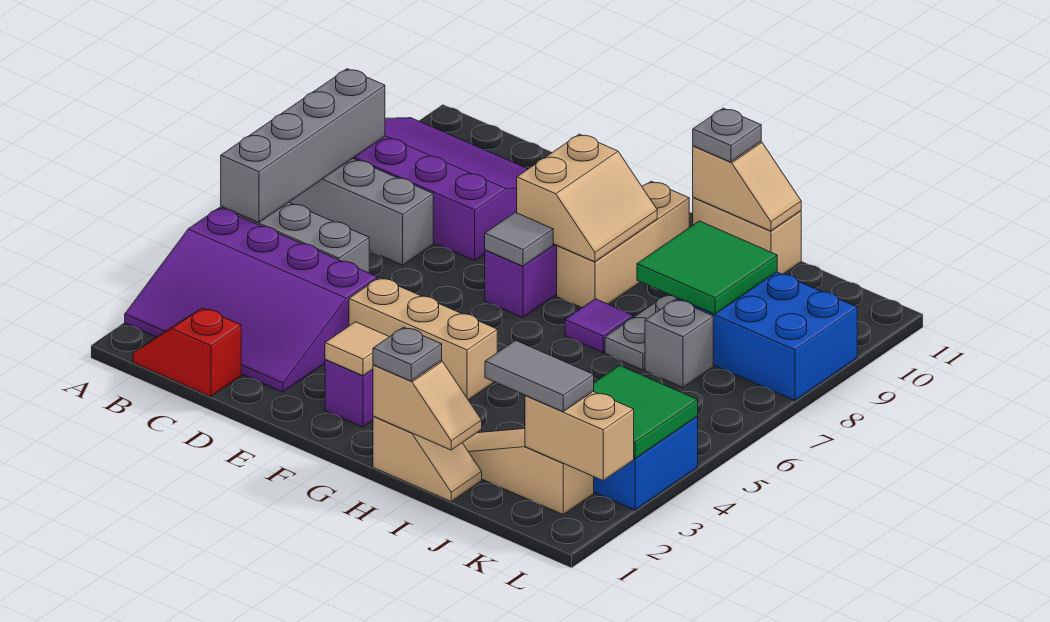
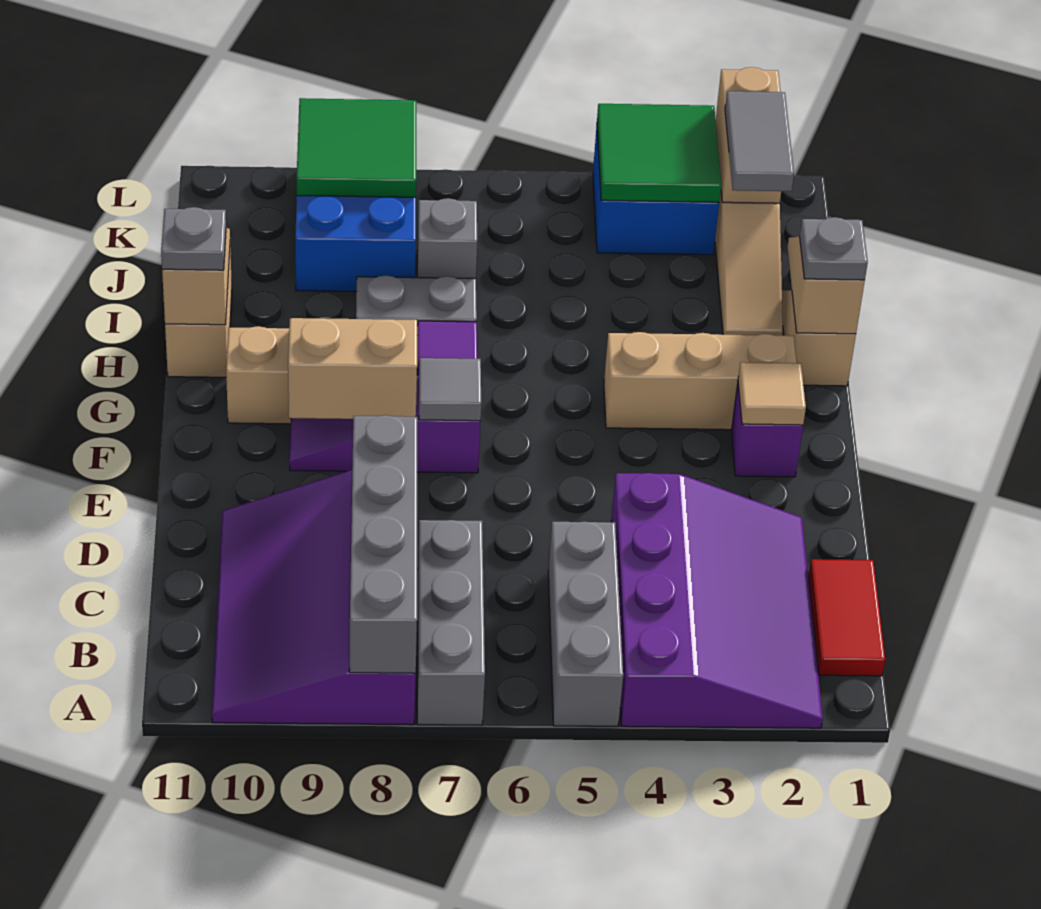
grey brick A5:A8 level 2 -> grey brick A8:D8 level 2
red slope B1:C1 level 1 top C -> red tile B1:C1 level 1
tan brick E4:G4 level 1 -> tan brick G2:G4 level 1
green tile I8:J9 level 2 -> green tile K8:L9 level 2

